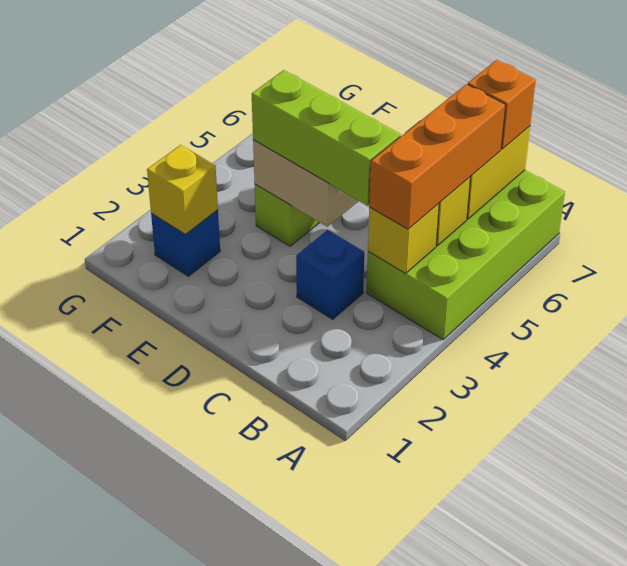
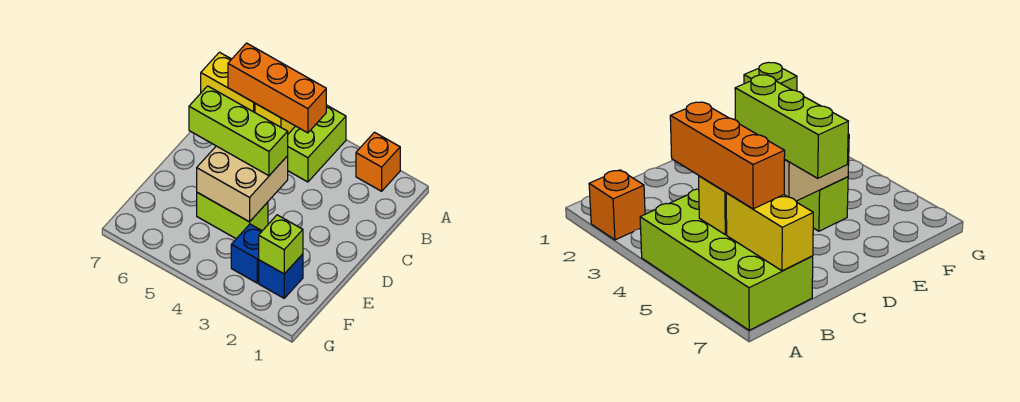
yellow brick B4 level 2 -> none
orange brick B7 level 3 -> orange brick A2 level 1
blue brick C3 level 1 -> blue brick F3 level 1
lime brick C4:E4 level 3 -> lime brick D4:D6 level 3
yellow brick F2 level 2 -> lime brick F2 level 2

